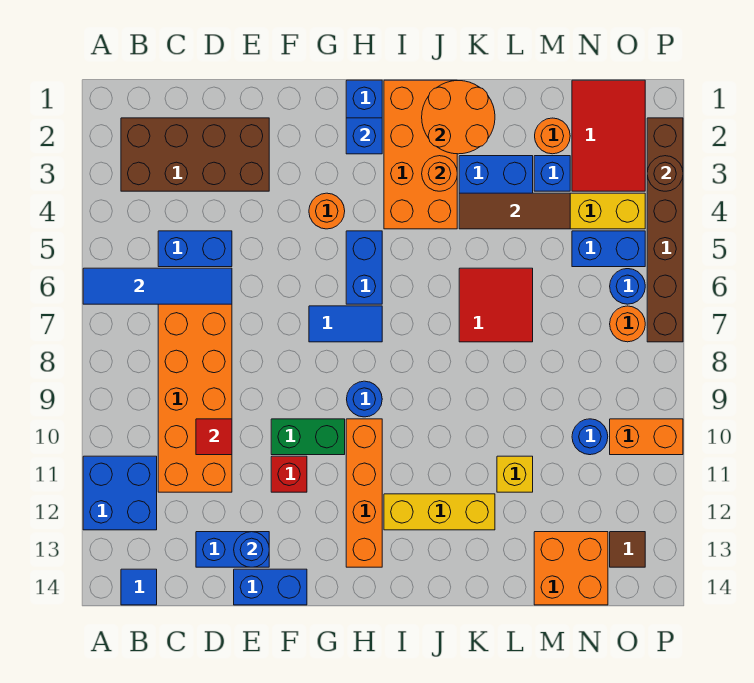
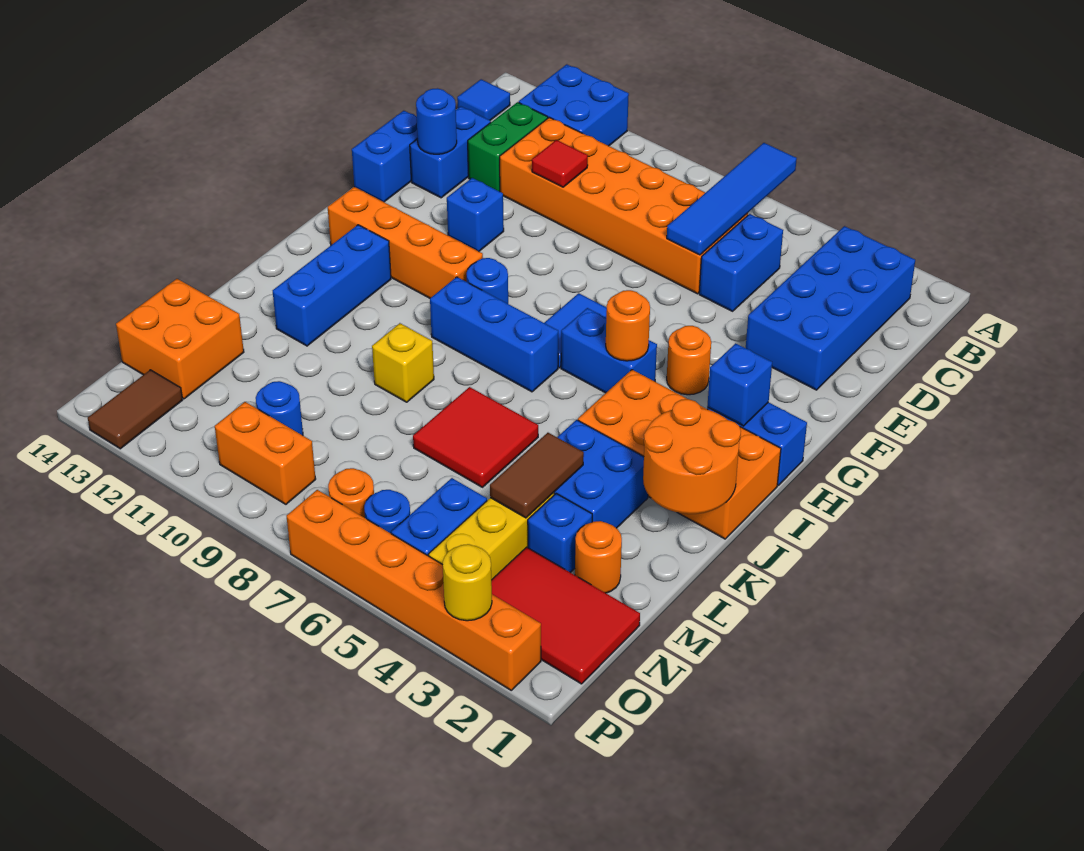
brown brick B2:E3 level 1 -> blue brick B2:E3 level 1
green brick F10:G10 level 1 -> green brick C12:D12 level 1
red brick F11 level 1 -> blue brick F11 level 1
none -> blue brick I7:I9 level 1
yellow brick I12:K12 level 1 -> blue brick I12:K12 level 1
orange round brick J3 level 2 -> orange round brick H5 level 2
brown tile K4:M4 level 2 -> brown tile L4:M4 level 2
yellow brick L11 level 1 -> yellow brick K9 level 1
orange brick O10:P10 level 1 -> orange brick O9:O10 level 1
brown tile O13 level 1 -> brown tile O13:P13 level 1
brown brick P2:P7 level 1 -> orange brick P2:P7 level 1
brown round brick P3 level 2 -> yellow round brick P3 level 2

